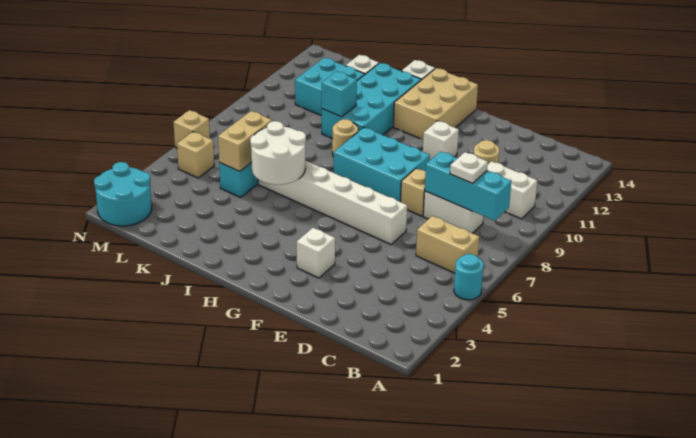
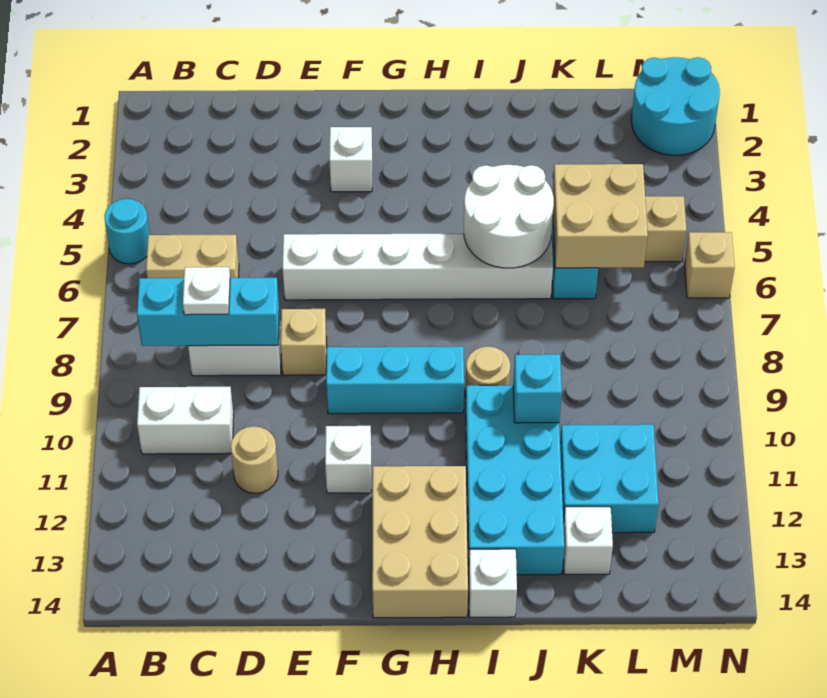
cyan brick F8:H9 level 1 -> cyan brick F9:H9 level 1
tan brick K5:K6 level 2 -> tan brick K5:L6 level 2

